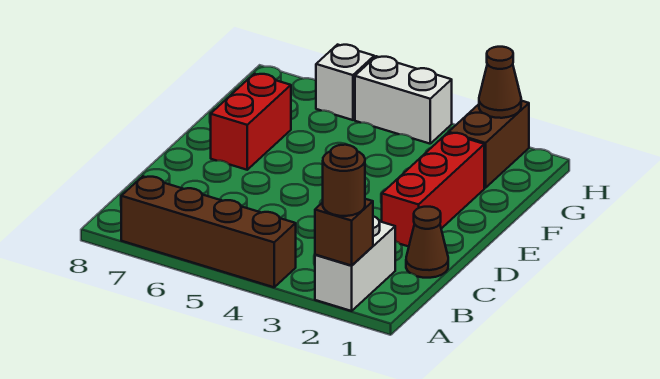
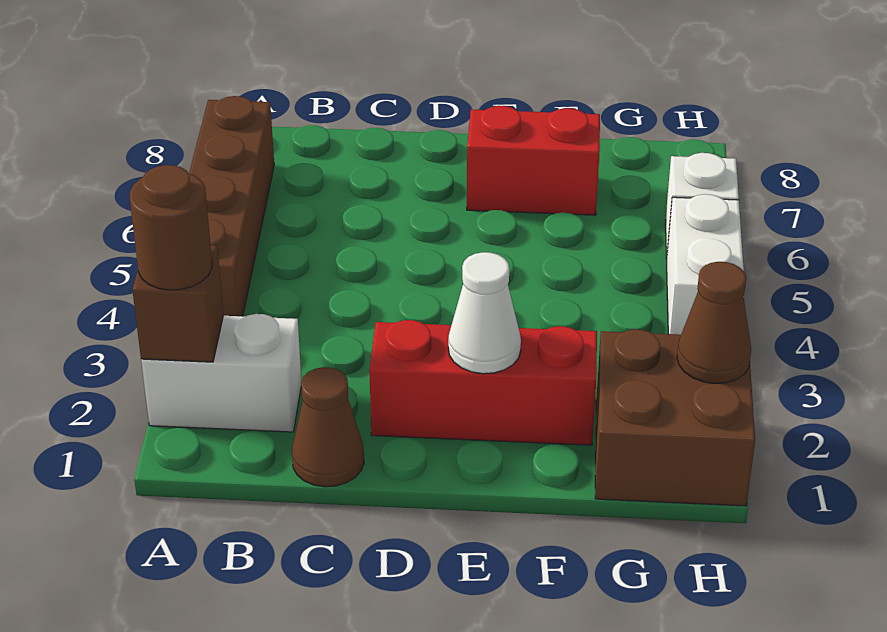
none -> white cone E2 level 2
brown brick G2:H2 level 1 -> brown brick G1:H2 level 1

